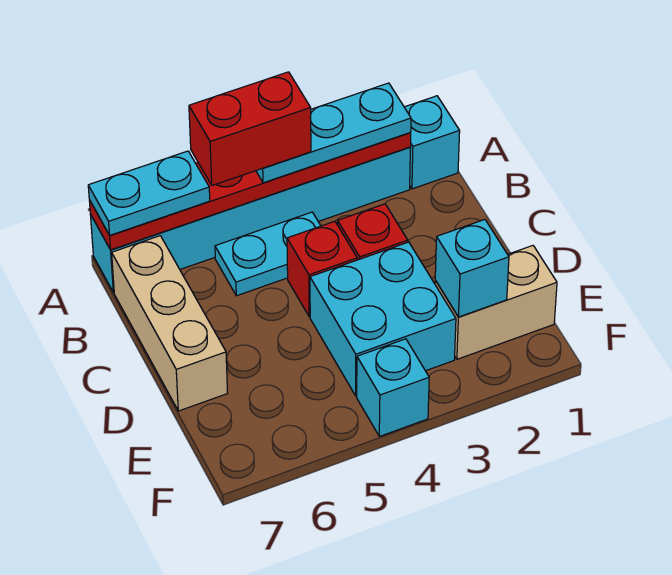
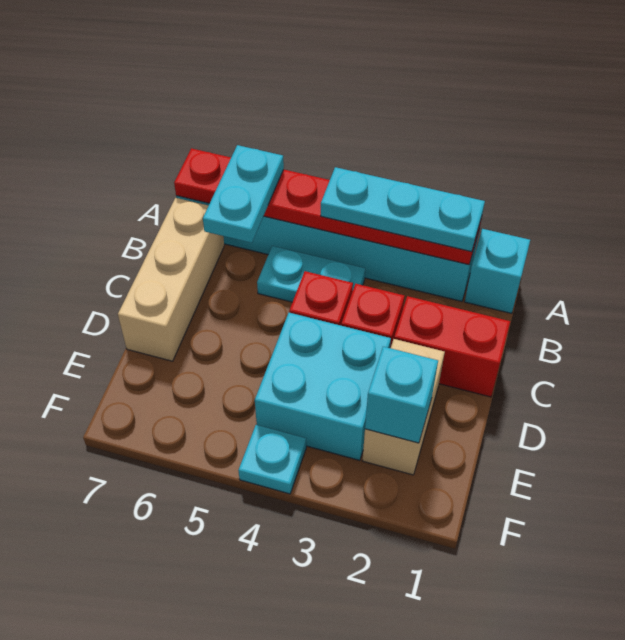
red brick A4:A5 level 4 -> red brick C1:C2 level 1
cyan plate A6:A7 level 3 -> cyan plate A6:B6 level 3
tan brick E1:E2 level 1 -> tan brick D2:E2 level 1
cyan brick F4 level 1 -> cyan plate F4 level 1

